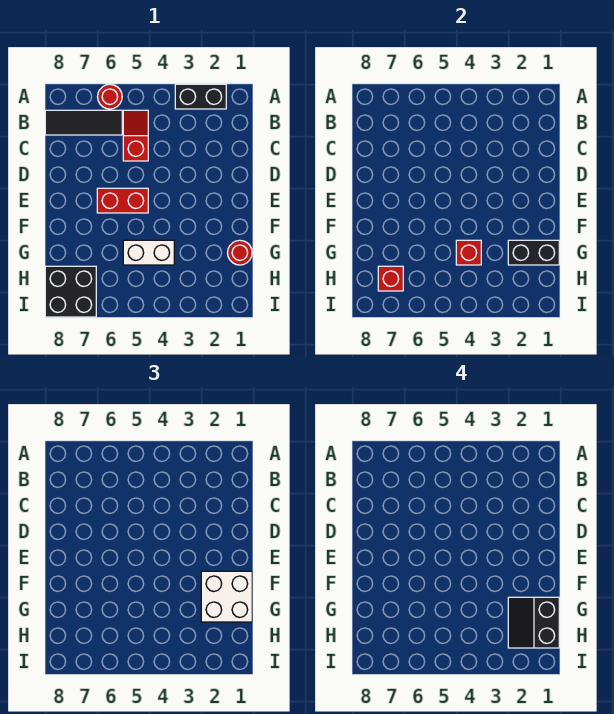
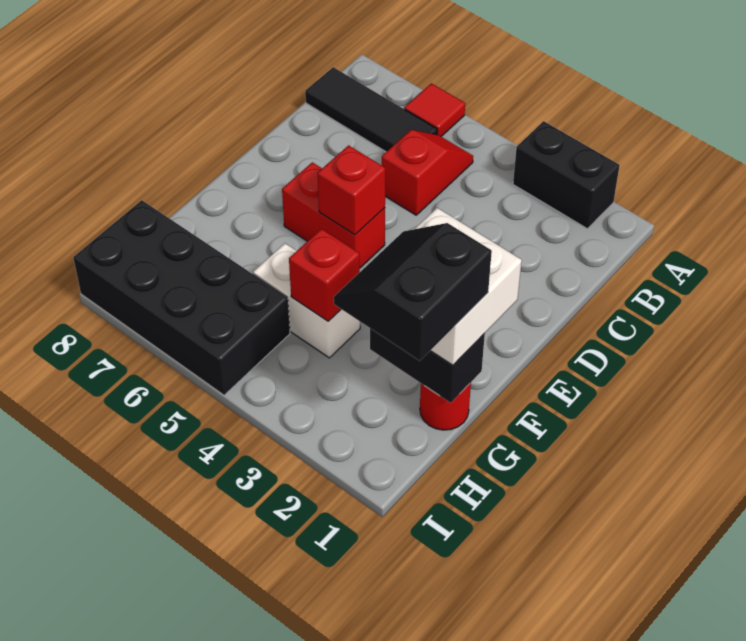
red round brick A6 level 1 -> red tile A6 level 1
black brick H7:I8 level 1 -> black brick H5:I8 level 1
red brick H7 level 2 -> red brick E5 level 2

